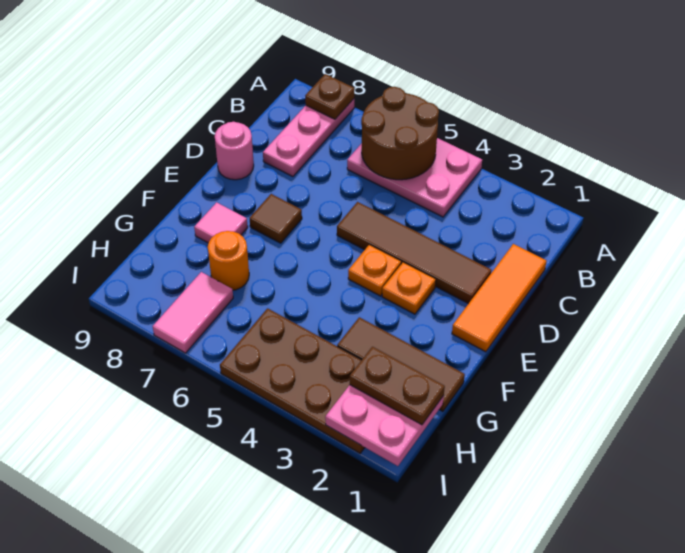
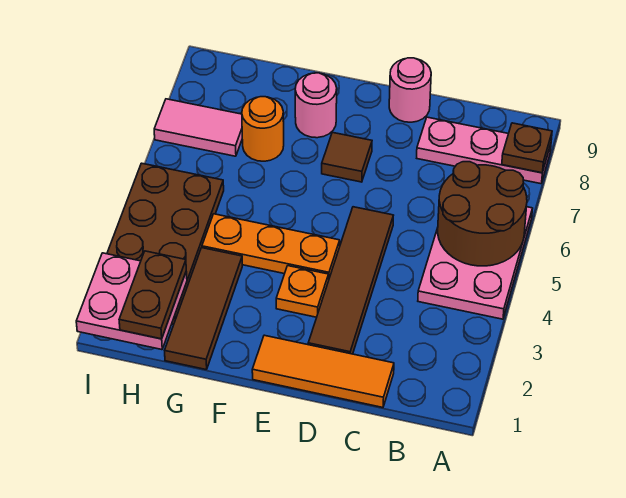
orange plate E4 level 1 -> orange plate E4:G4 level 1
pink tile F8 level 1 -> pink round brick F8 level 1

